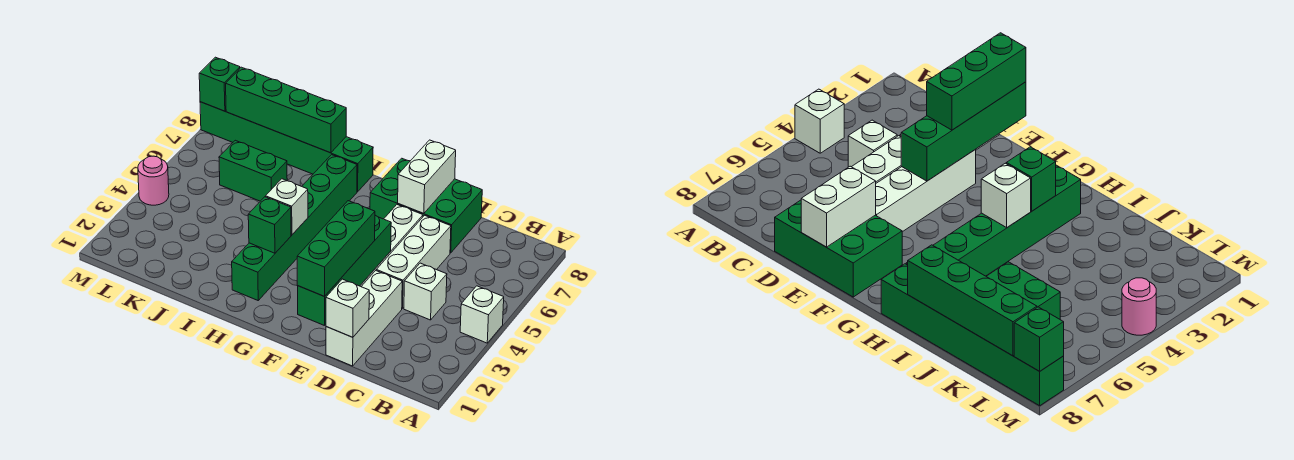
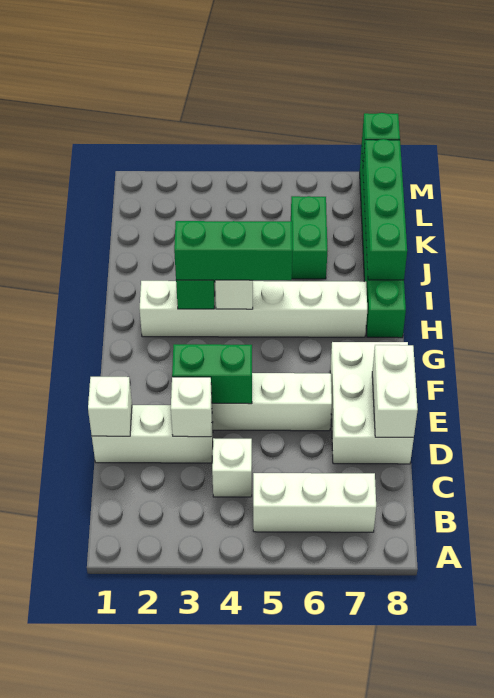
white brick A4 level 1 -> white brick D3 level 2
white brick D4:D6 level 1 -> white brick B5:B7 level 1
green brick D7:F8 level 1 -> white brick D7:F8 level 1
green brick E1:E4 level 2 -> green brick E3:E4 level 2
green brick E1:E3 level 3 -> green brick H3:H5 level 3
white brick E7:E8 level 2 -> white brick D8:E8 level 2
green brick H2:H7 level 1 -> white brick H2:H7 level 1
pink round brick M4 level 1 -> none

